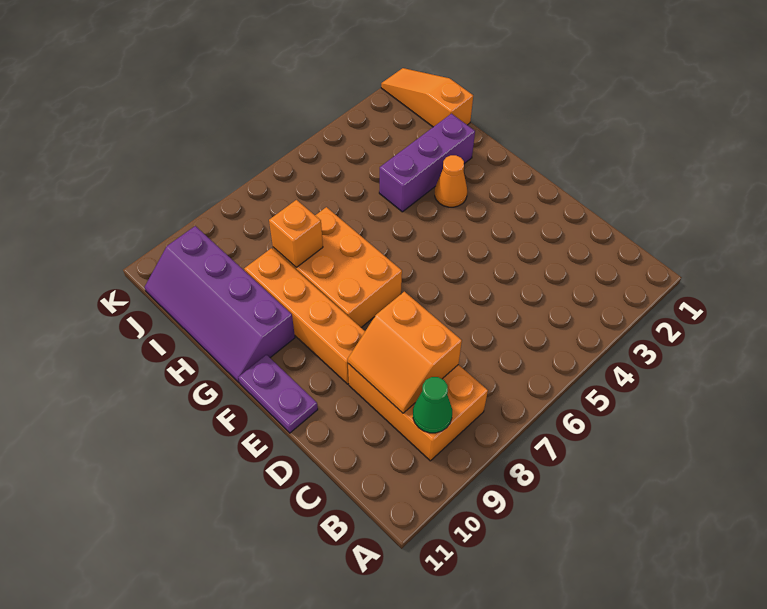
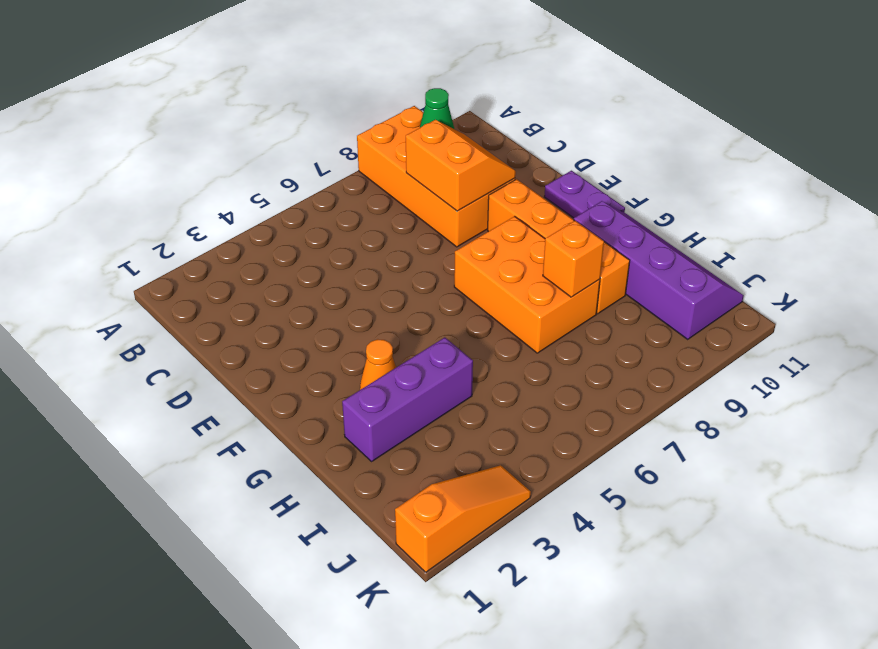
orange brick B8:D9 level 1 -> orange brick A8:D9 level 1
orange slope I1:K1 level 1 top I -> orange slope K1:K3 level 1 top 1

